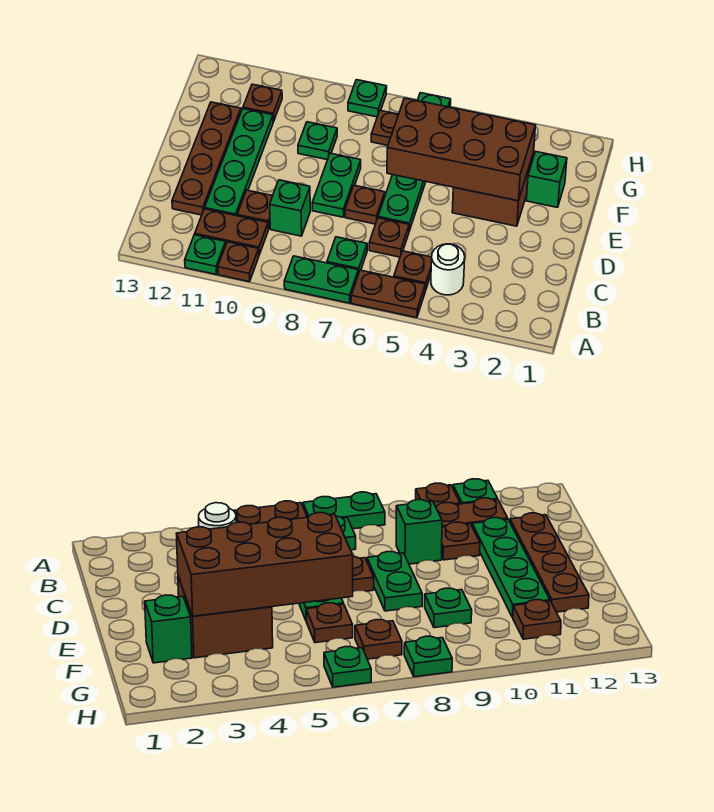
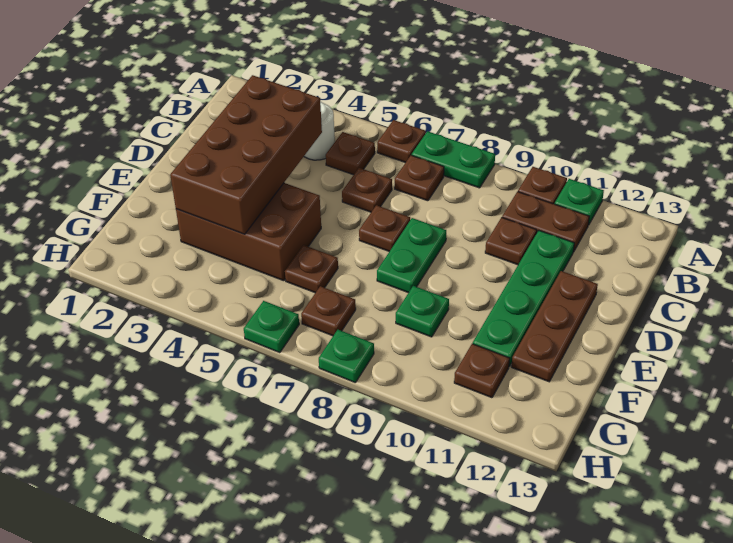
brown plate A5:A6 level 1 -> brown plate A6 level 1
green plate B7 level 1 -> brown plate B7 level 1
green brick C9 level 1 -> none
brown plate C12:F12 level 1 -> brown plate D12:F12 level 1
green plate D6:E6 level 1 -> none
brown brick E3:F4 level 1 -> brown brick E3:F5 level 1
brown brick E3:F6 level 2 -> brown brick C3:F4 level 2
green brick F2 level 1 -> none

